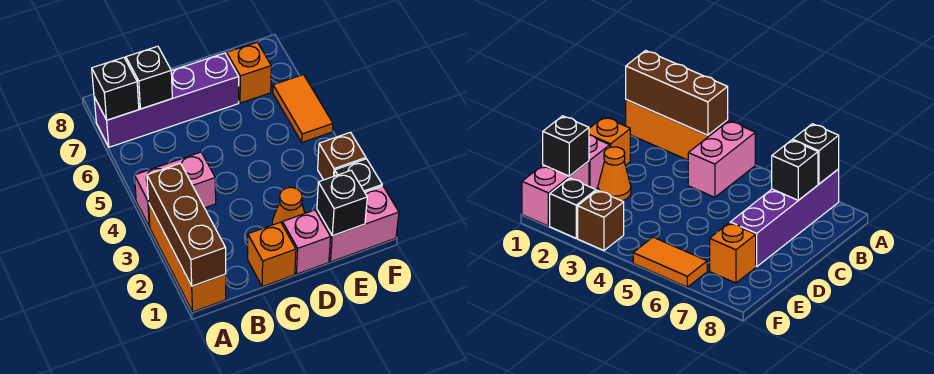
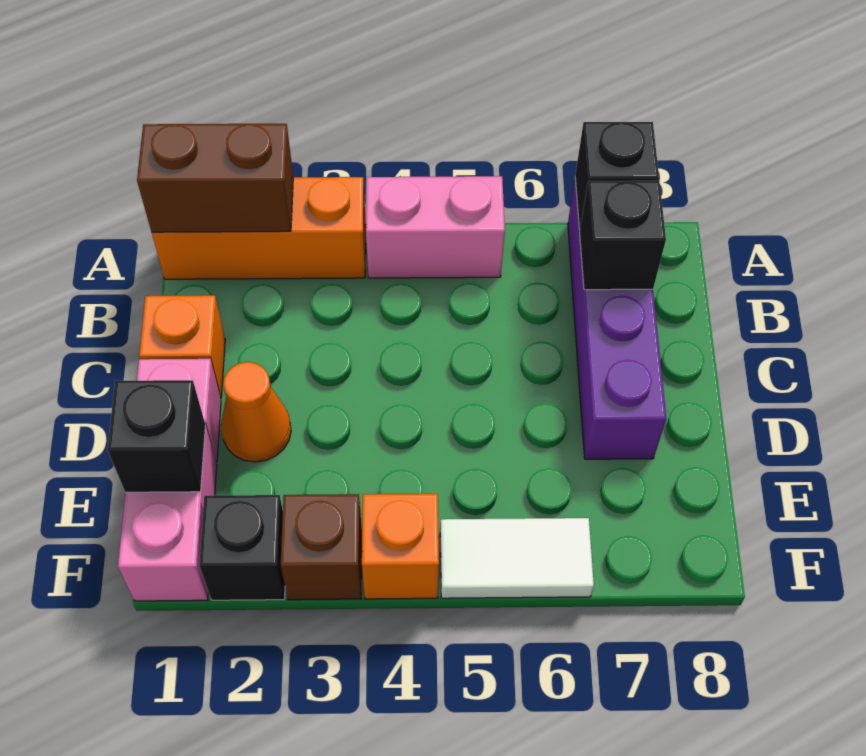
brown brick A1:A3 level 2 -> brown brick A1:A2 level 2
pink brick A4:B4 level 1 -> pink brick A4:A5 level 1
orange brick E7 level 1 -> orange brick F4 level 1
orange tile F5:F6 level 1 -> white tile F5:F6 level 1

